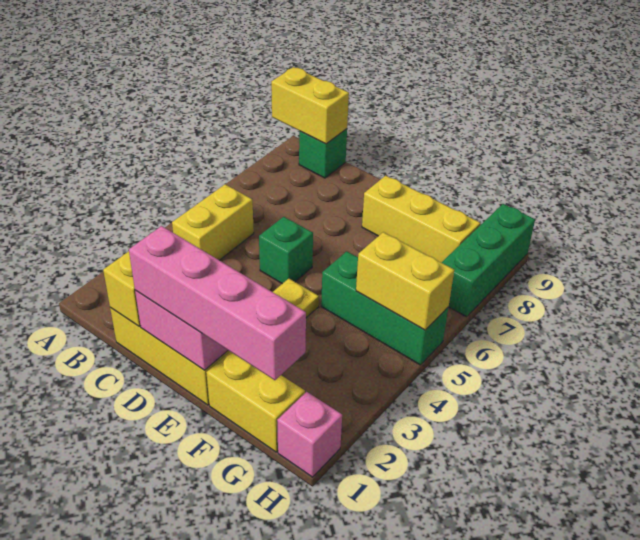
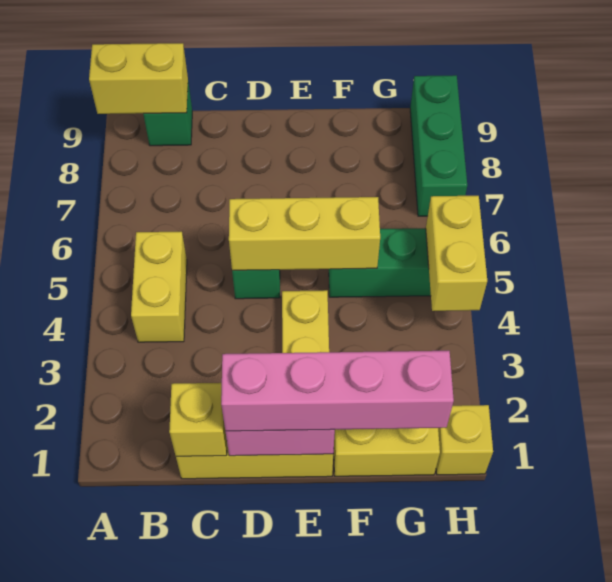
yellow brick E8:G8 level 1 -> yellow brick D5:F5 level 2
yellow brick G5:H5 level 2 -> yellow brick H4:H5 level 2
pink brick H1 level 1 -> yellow brick H1 level 1

